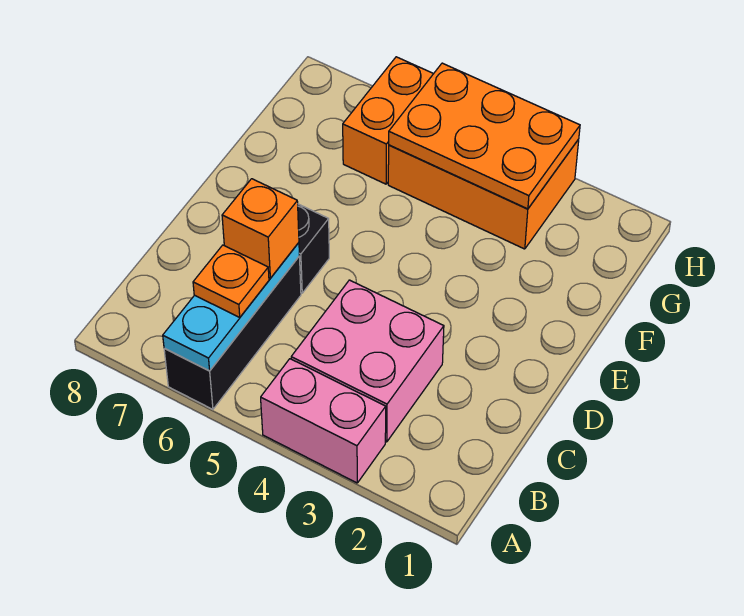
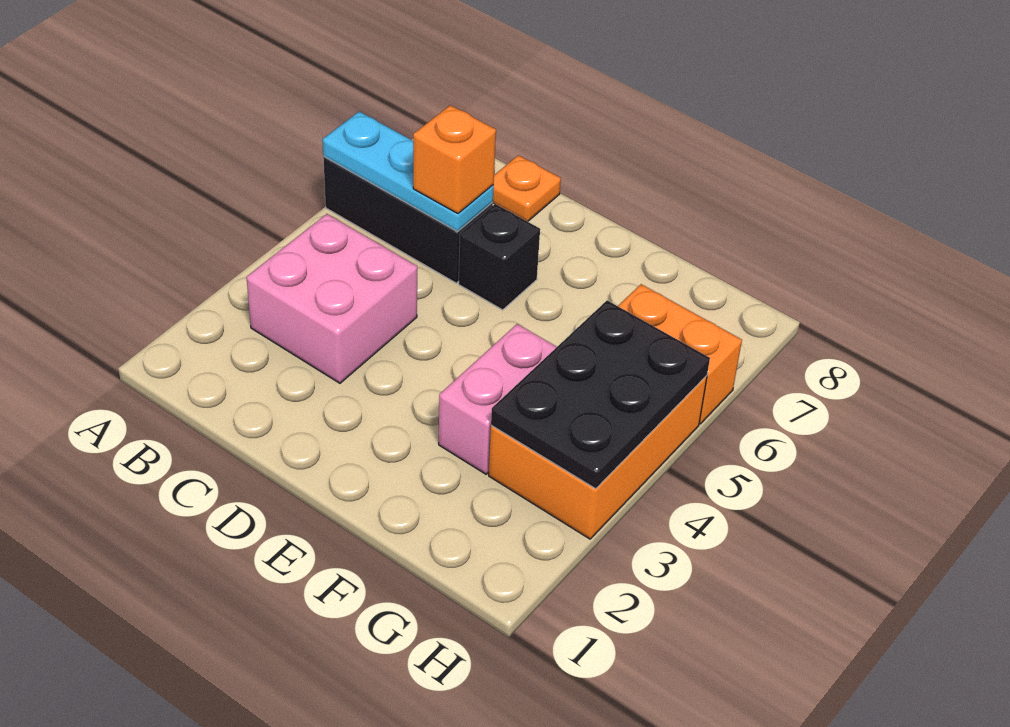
pink brick A3:A4 level 1 -> pink brick F3:F4 level 1
orange plate B6 level 3 -> orange plate C8 level 1
orange plate G3:H5 level 2 -> black plate G3:H5 level 2

